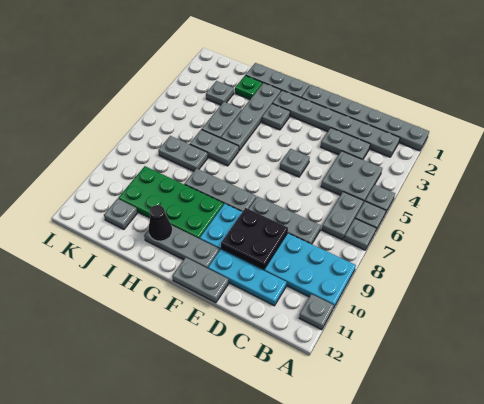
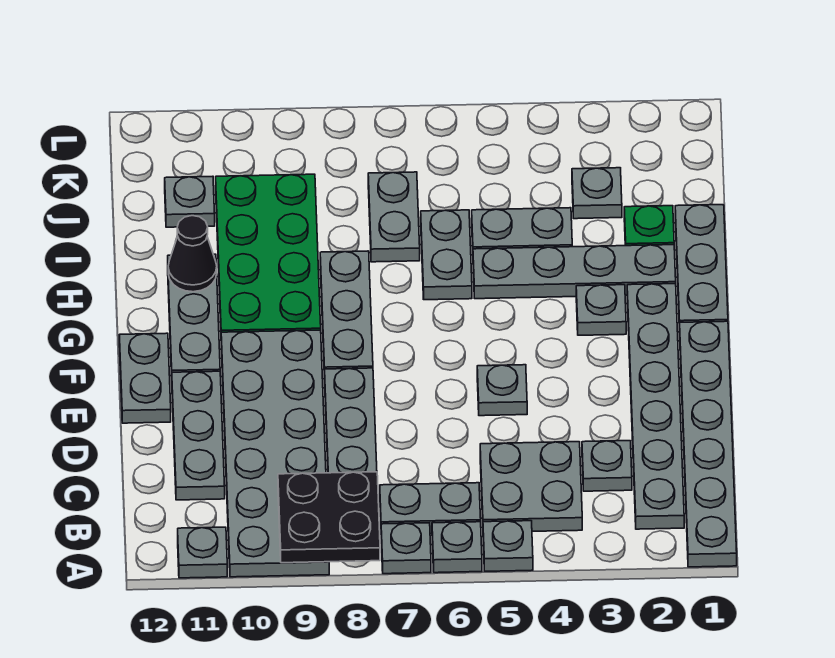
cyan plate A9:F10 level 1 -> grey plate A9:F10 level 1
grey plate C3:D3 level 1 -> grey plate C3 level 1
cyan plate C11:E11 level 1 -> grey plate C11:E11 level 1
black plate D9:E10 level 2 -> black plate A8:B9 level 2

